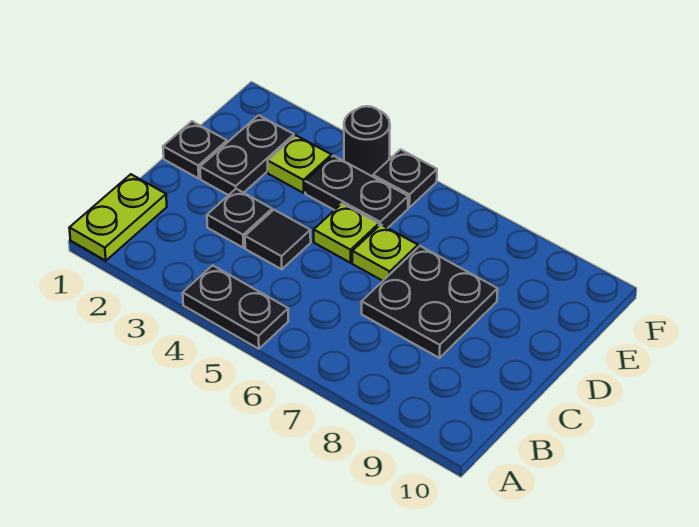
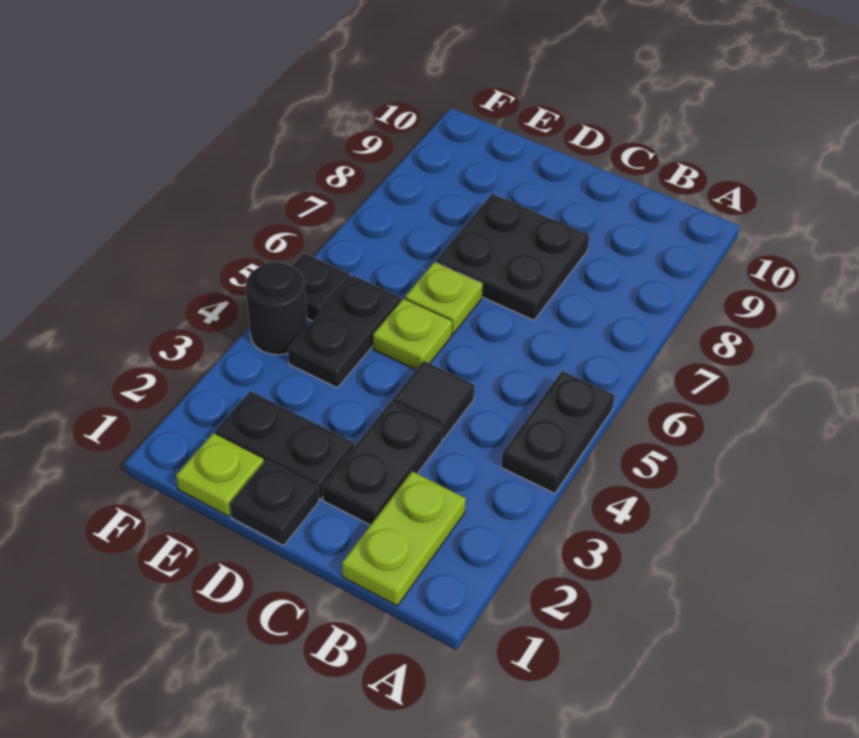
lime plate A1:B1 level 1 -> lime plate B1:B2 level 1
black plate C3 level 1 -> black plate C2:C3 level 1
lime plate E3 level 1 -> lime plate E1 level 1

